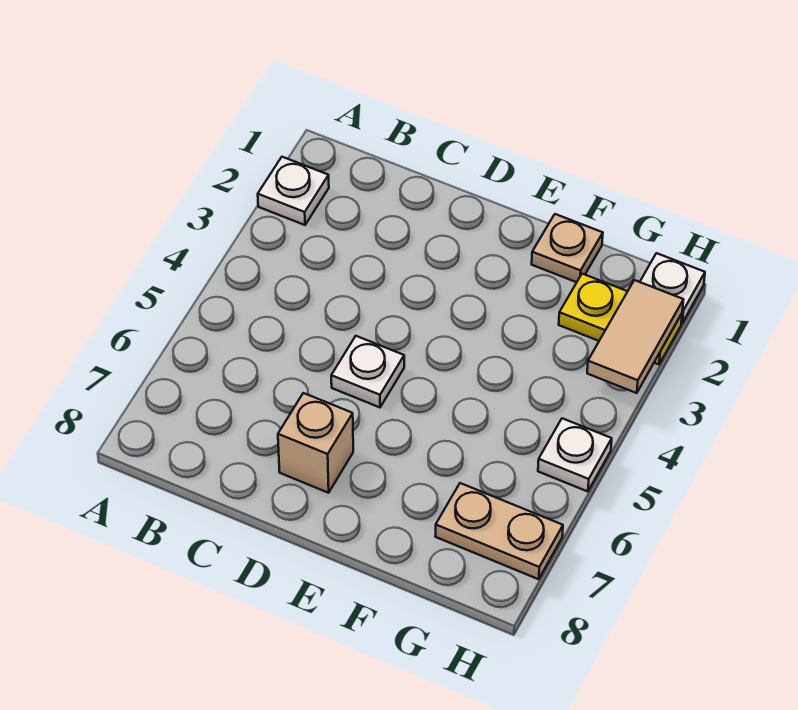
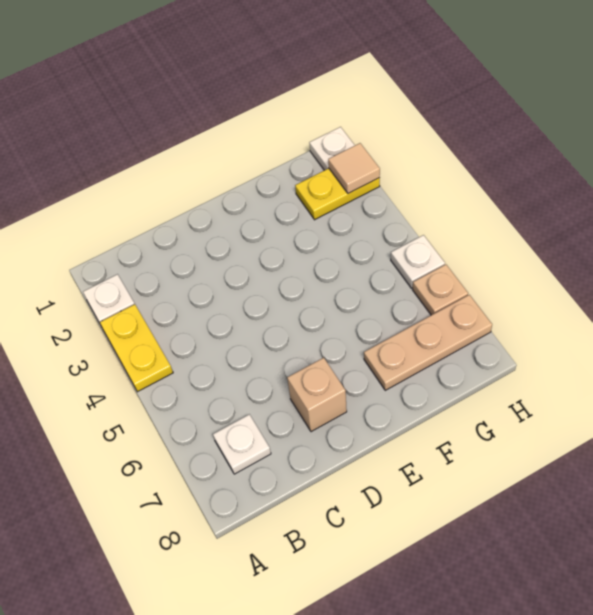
none -> yellow plate A3:A4 level 1
white plate D5 level 1 -> white plate B7 level 1
tan plate F1 level 1 -> tan plate H6 level 1
tan plate G7:H7 level 1 -> tan plate F7:H7 level 1
tan tile H2:H3 level 2 -> tan tile H2 level 2

